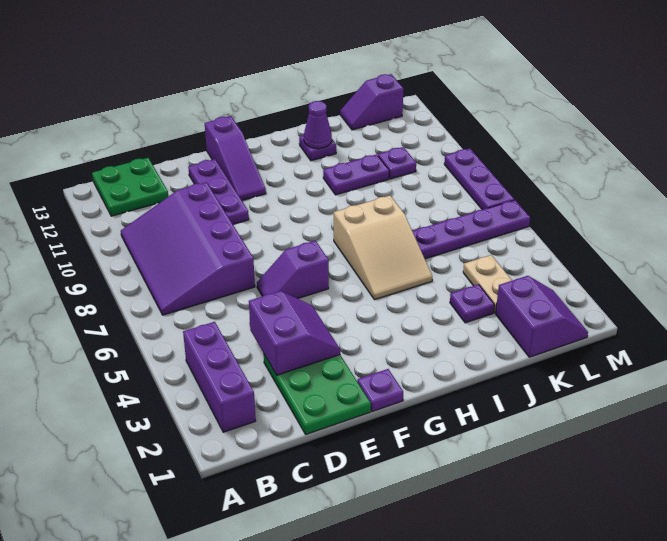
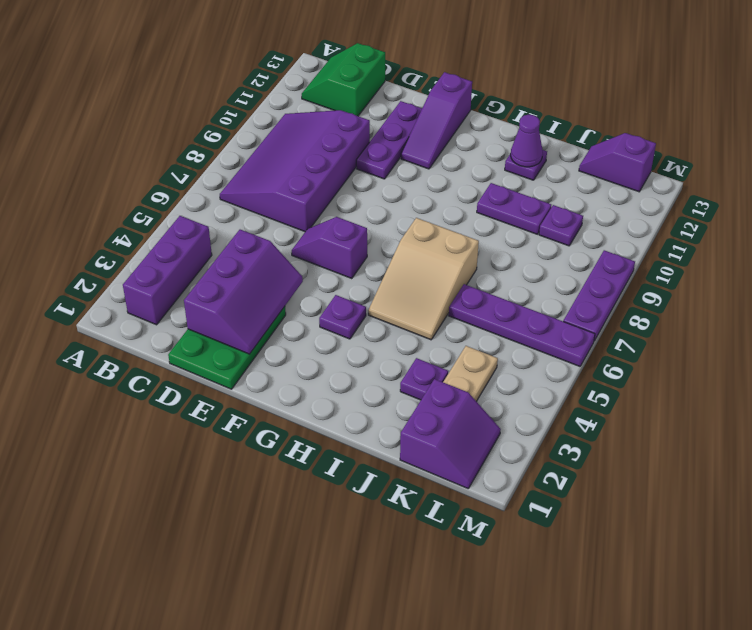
green plate B12:C13 level 1 -> green slope B12:C13 level 1 top C
purple slope D3:E4 level 2 top D -> purple slope D2:E4 level 2 top D
purple plate F1 level 1 -> purple plate G4 level 1

